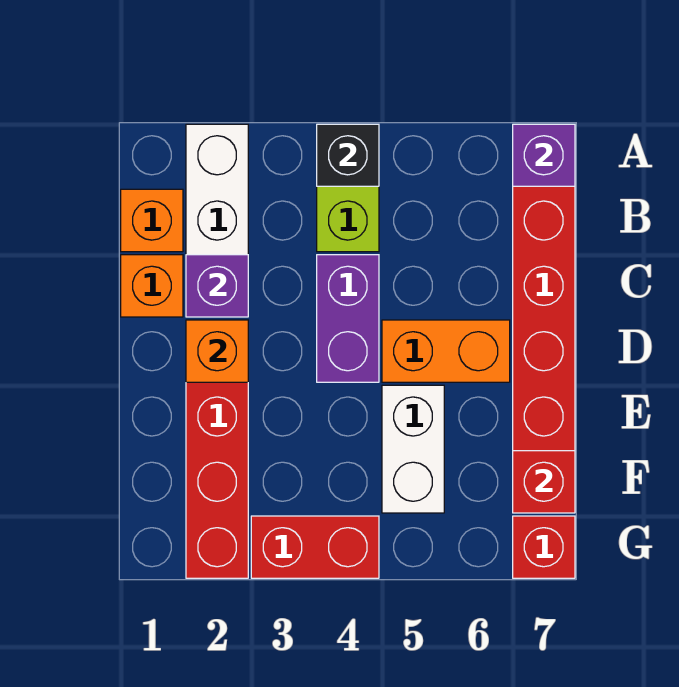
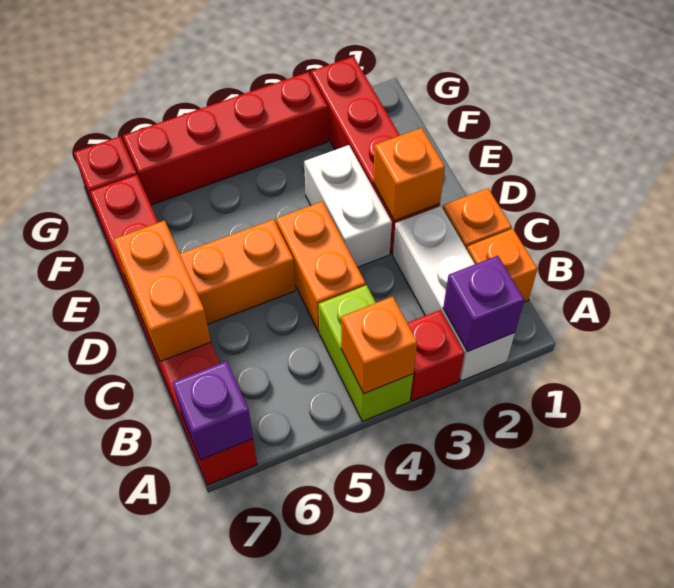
black brick A4 level 2 -> orange brick A4 level 2
purple brick C2 level 2 -> purple brick A2 level 2
purple brick C4:D4 level 1 -> orange brick C4:D4 level 1
none -> orange brick C7:D7 level 2
white brick E5:F5 level 1 -> white brick D3:E3 level 1
red brick F7 level 2 -> red brick A3 level 1
red brick G3:G4 level 1 -> red brick G3:G6 level 1

